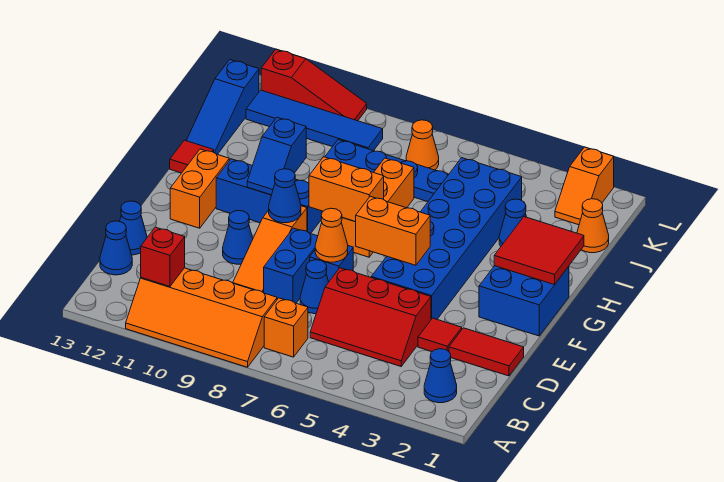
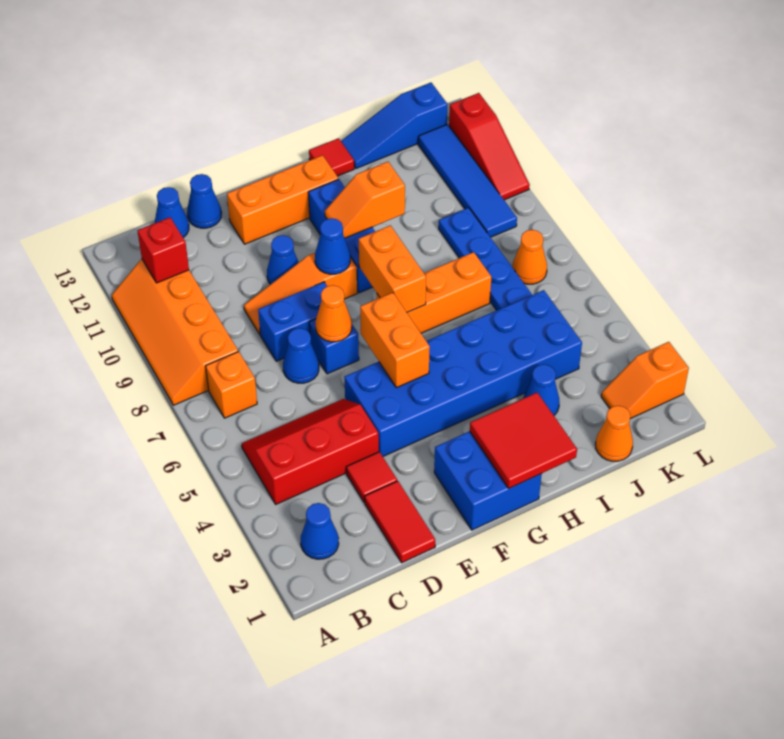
red slope C4:D6 level 1 top D -> red slope B4:D5 level 1 top 4
orange brick F12:G12 level 1 -> orange brick E12:G12 level 1
blue slope G10:H10 level 2 top H -> orange slope G10:H10 level 2 top H

